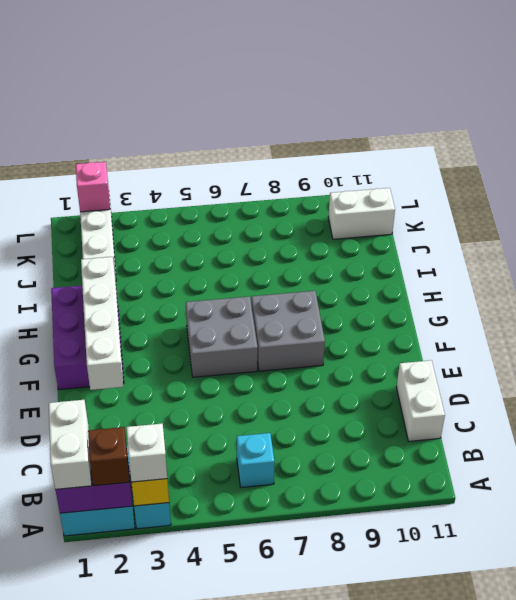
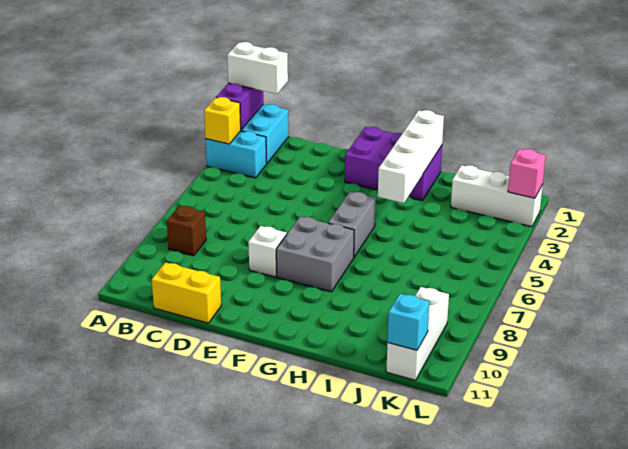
brown brick A2 level 3 -> brown brick B8 level 1
white brick A3 level 3 -> white brick E8 level 1
cyan brick B6 level 1 -> cyan brick K11 level 2
white brick C11:D11 level 1 -> yellow brick C11:D11 level 1
white brick E2:H2 level 2 -> white brick H1:H4 level 2
grey brick F5:G6 level 1 -> grey brick G5:G6 level 1
white brick K10:K11 level 1 -> white brick K9:K11 level 1

